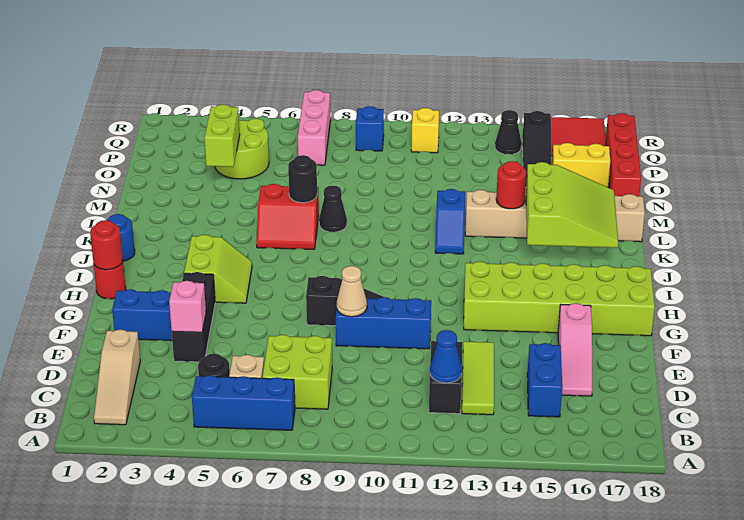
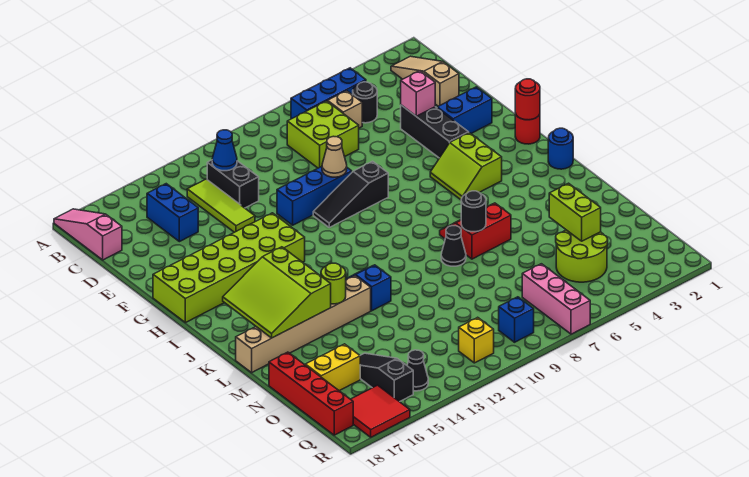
pink slope D16:F16 level 1 top F -> pink slope A18:C18 level 1 top C
red round brick L14 level 2 -> lime round brick L14 level 2

